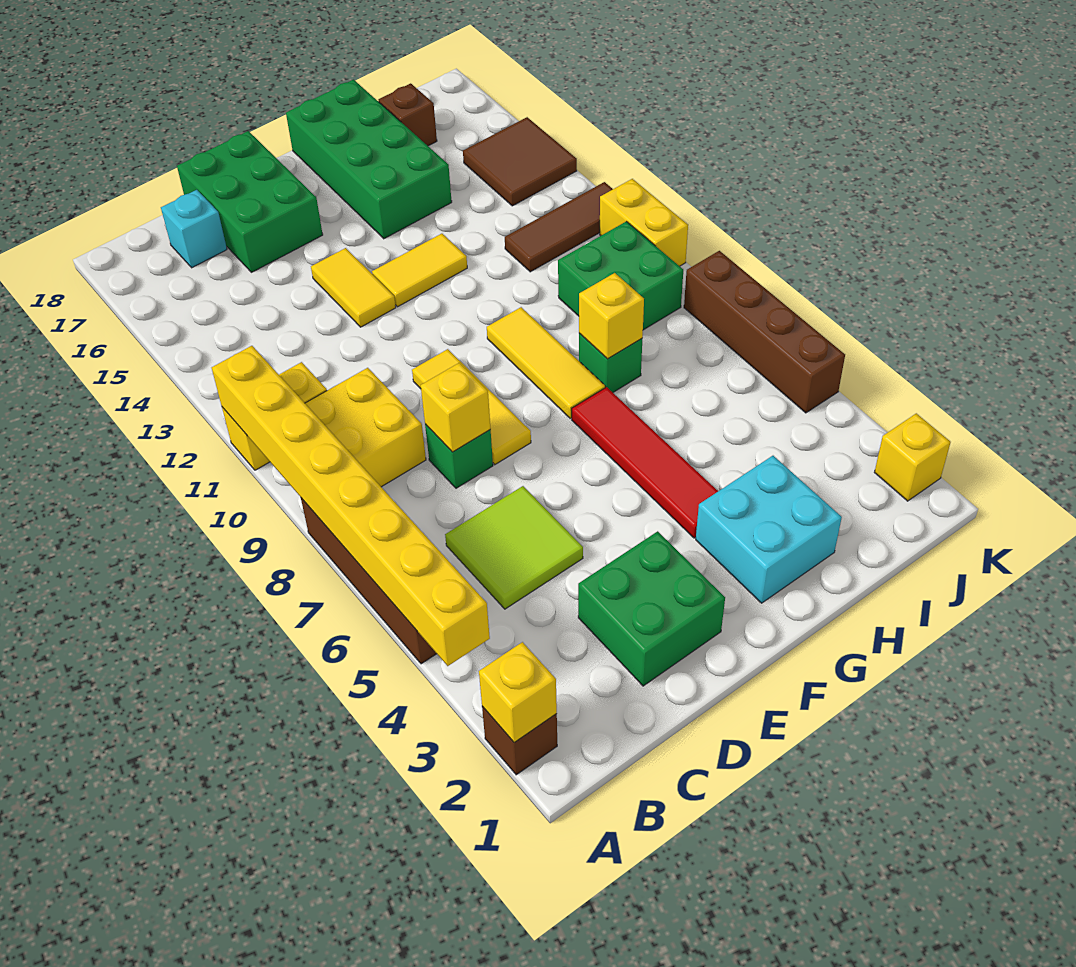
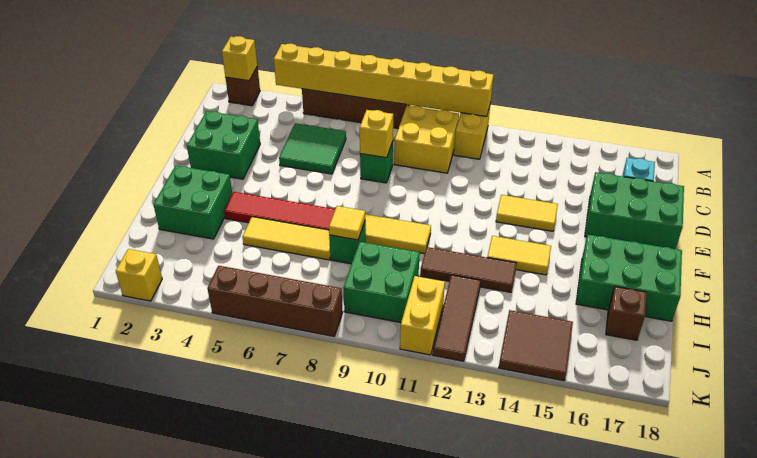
lime tile C5:D6 level 1 -> green tile C5:D6 level 1
yellow tile E8:E10 level 1 -> yellow tile H5:H7 level 1
yellow tile F13:G13 level 1 -> yellow tile G13:G14 level 1
cyan brick G2:H3 level 1 -> green brick G2:H3 level 1
green brick G15:H18 level 1 -> green brick G16:H18 level 1
yellow brick H8 level 2 -> yellow tile H8 level 2
none -> brown tile H11:H13 level 1
yellow brick K10:K11 level 1 -> yellow brick J11:K11 level 1

